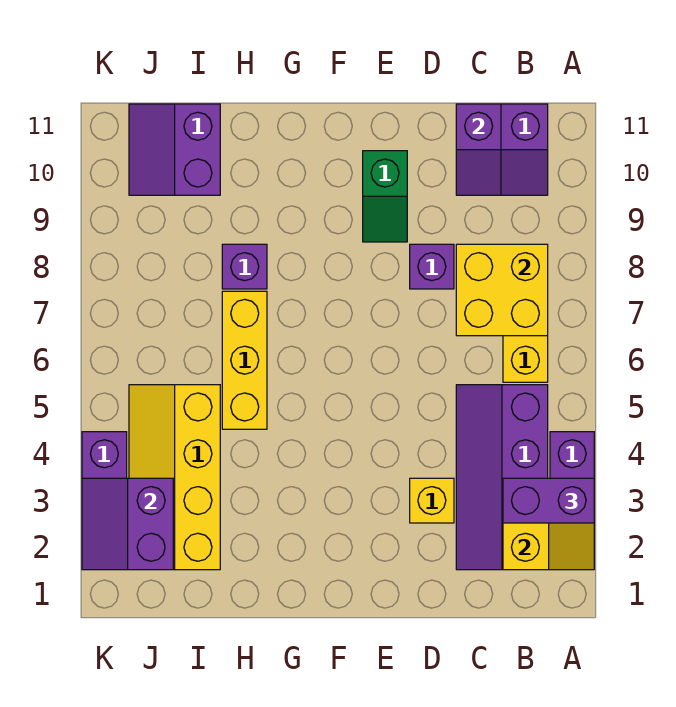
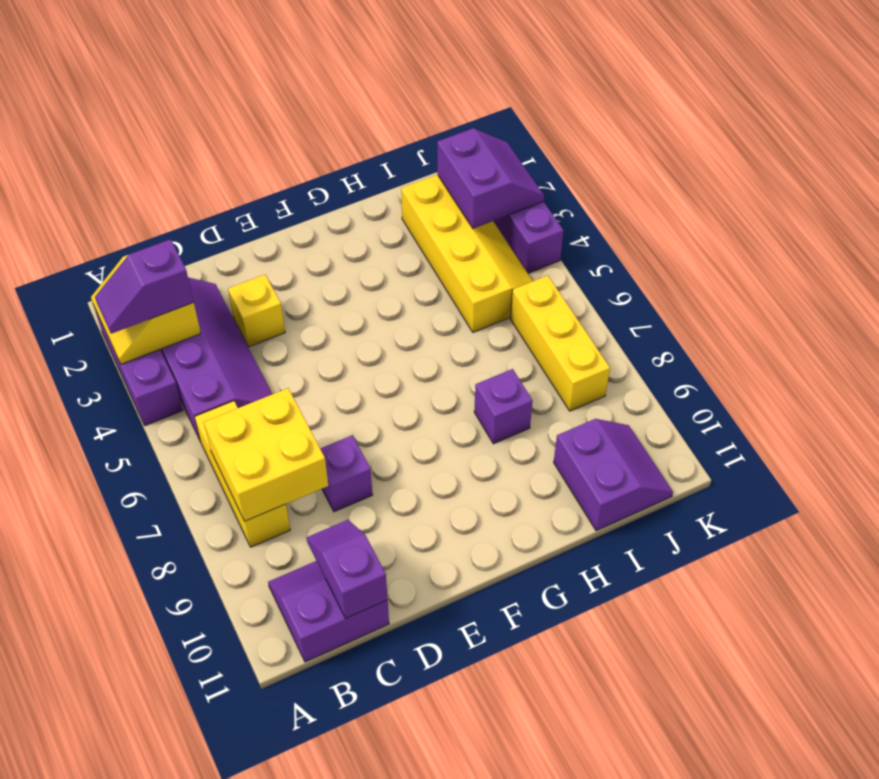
purple brick A3:B3 level 3 -> purple slope A3:B3 level 3 top B
green slope E9:E10 level 1 top 10 -> none
yellow brick H5:H7 level 1 -> yellow brick J6:J8 level 1

